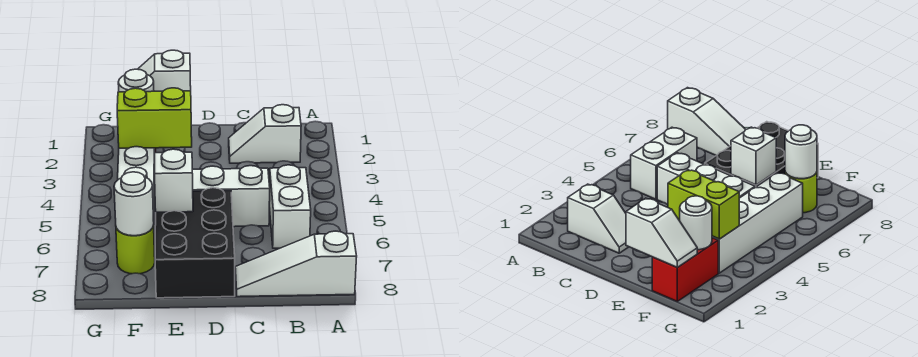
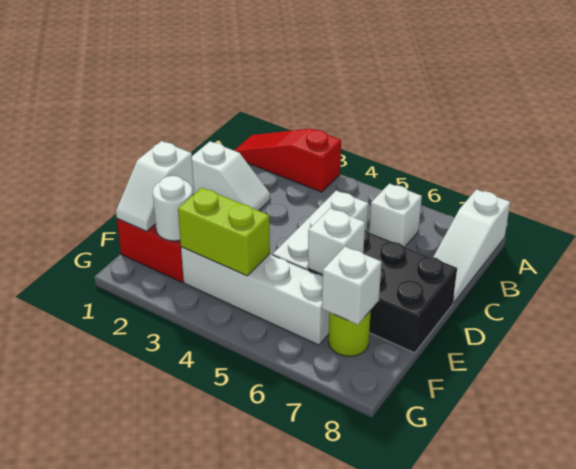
none -> red slope A1:A3 level 1 top 3
white slope B2:C2 level 1 top B -> white slope C1:C2 level 1 top 1
white brick B5:B6 level 1 -> white brick B6 level 1
lime brick E3:F3 level 2 -> lime brick F3:F4 level 2
white round brick F7 level 2 -> white brick F7 level 2

